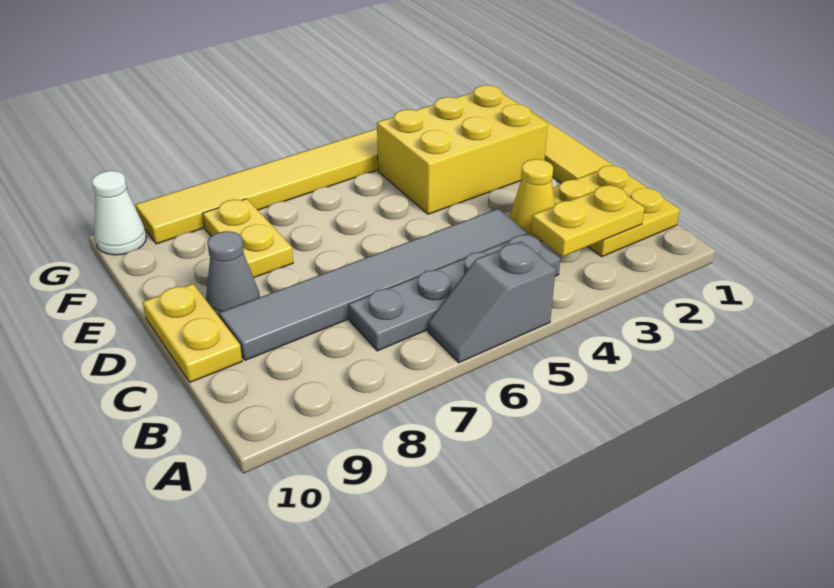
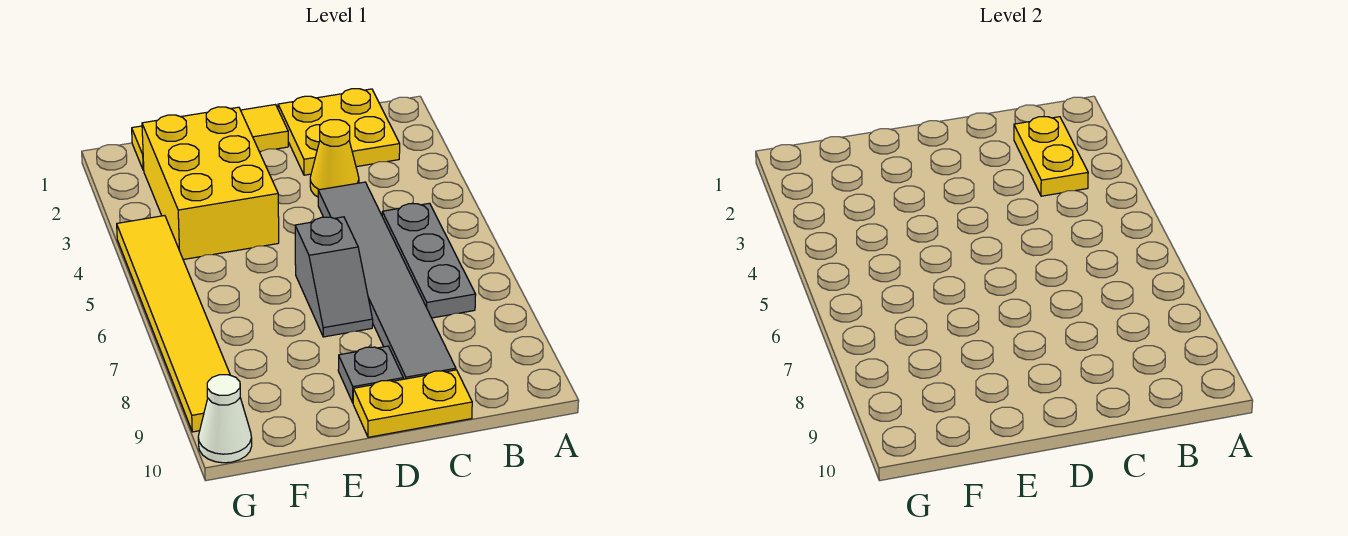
grey slope A5:A6 level 1 top 5 -> grey slope D6:D7 level 1 top 6
grey plate B4:B7 level 1 -> grey plate B5:B7 level 1
grey cone D9 level 1 -> grey plate D9 level 1
yellow plate E8:F8 level 1 -> none

